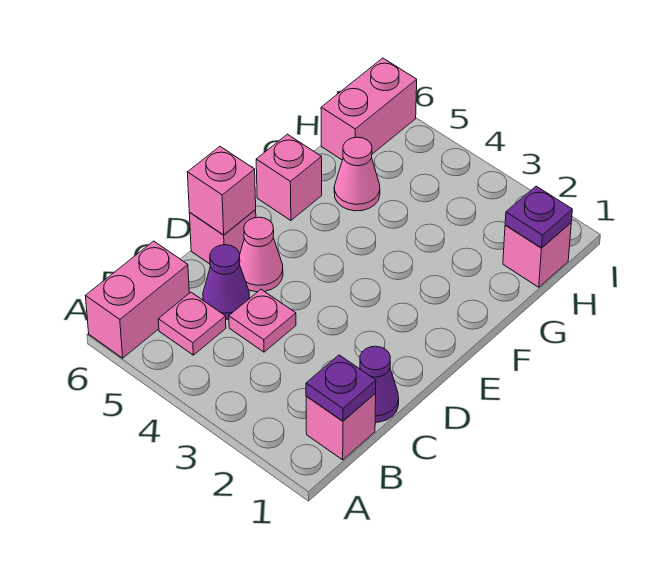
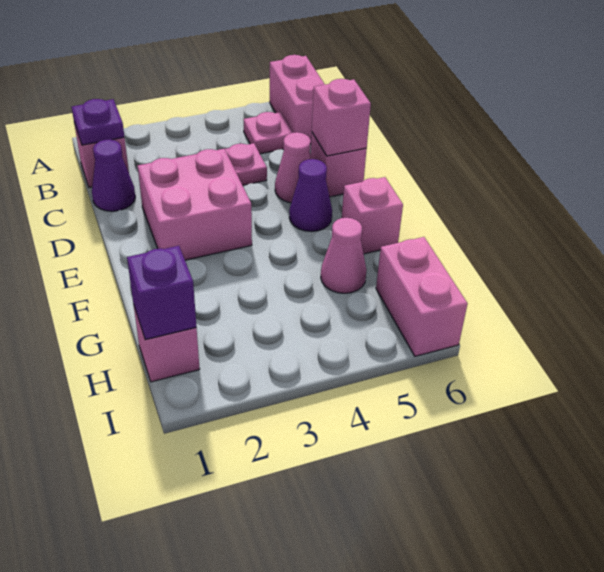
purple cone C5 level 1 -> purple cone E5 level 1
none -> pink brick D2:E3 level 1
purple plate H1 level 2 -> purple brick H1 level 2

